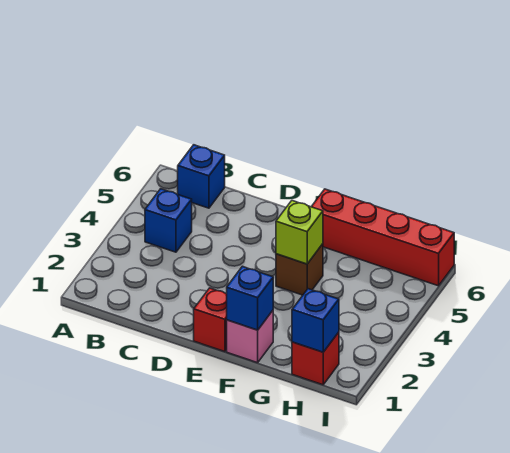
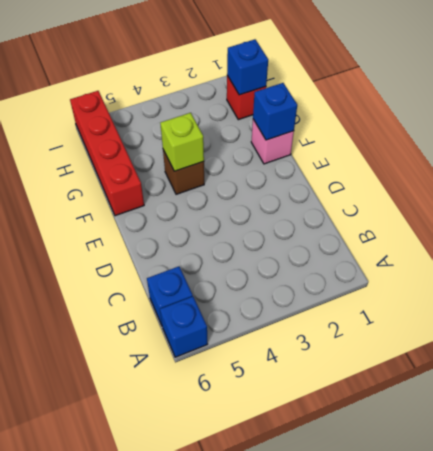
blue brick B4 level 1 -> blue brick A6 level 1
red brick E1 level 1 -> none

